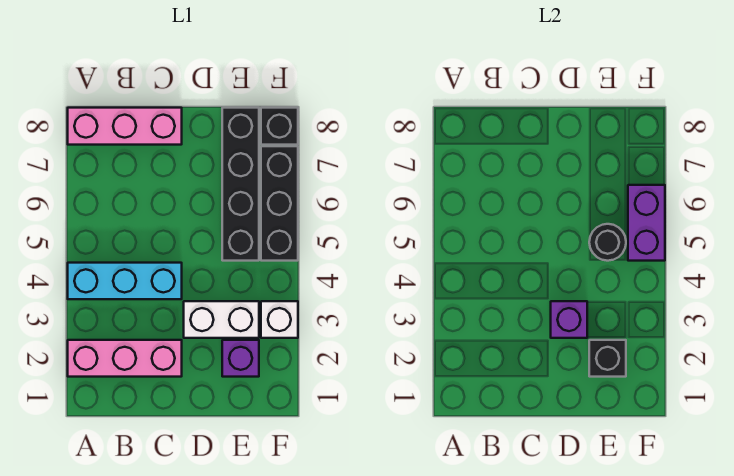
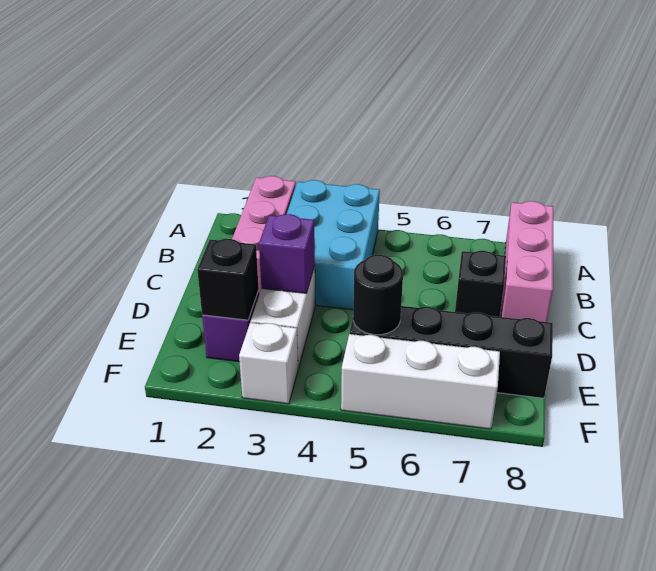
cyan brick A4:C4 level 1 -> cyan brick A3:C4 level 1
black brick F5:F7 level 1 -> white brick F5:F7 level 1
purple brick F5:F6 level 2 -> none
black brick F8 level 1 -> black brick C7 level 1

